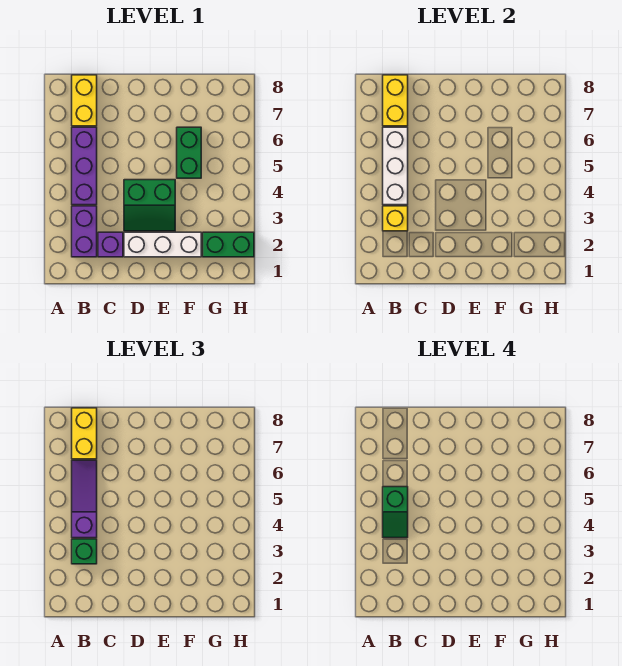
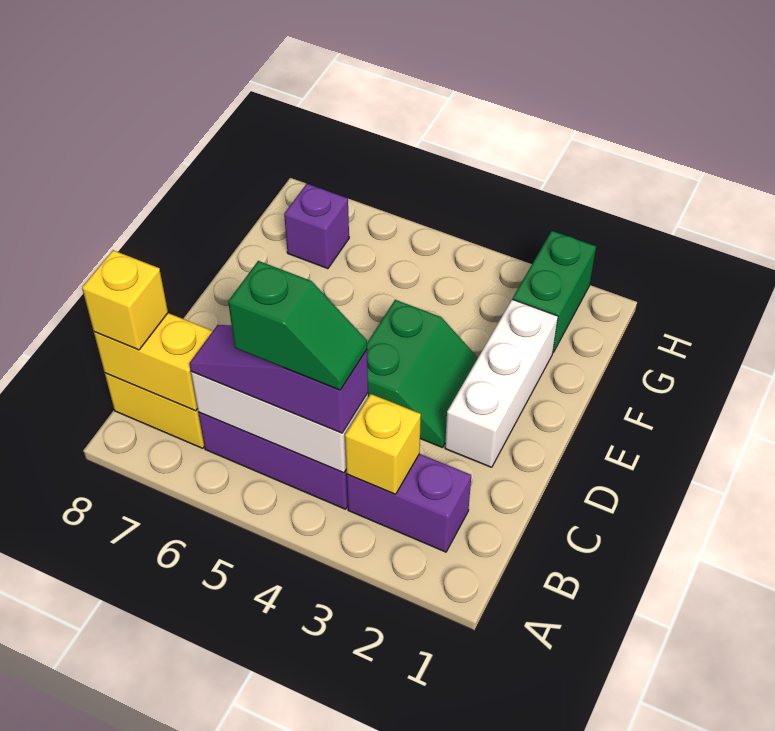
green brick B3 level 3 -> none
yellow brick B7:B8 level 3 -> yellow brick B8 level 3
purple brick C2 level 1 -> purple brick G7 level 1
green brick F5:F6 level 1 -> none

